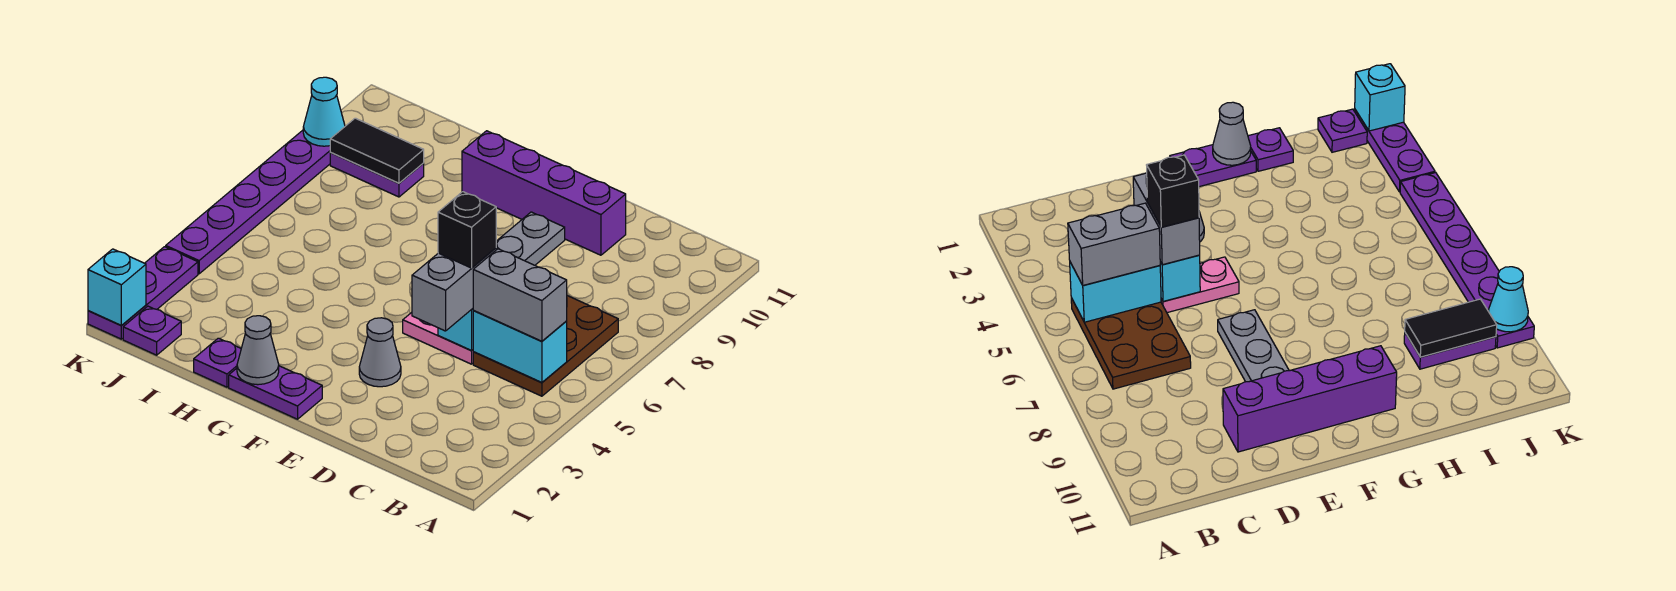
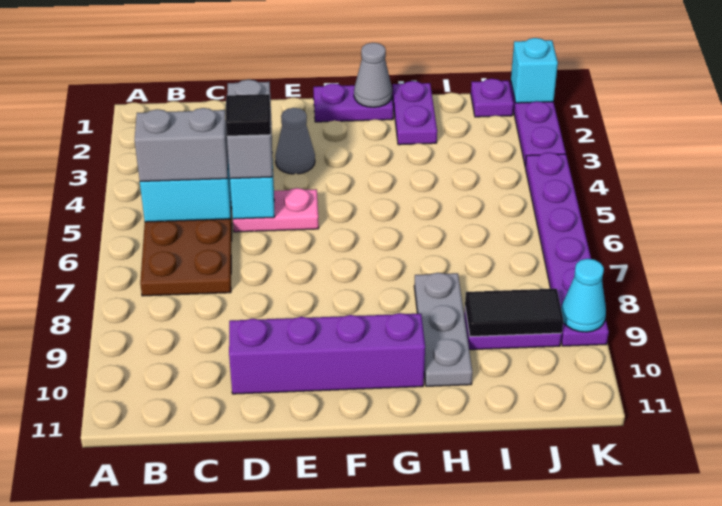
black brick D5 level 4 -> black tile D5 level 4
grey plate E7:E9 level 1 -> grey plate H8:H10 level 1
purple plate H1 level 1 -> purple plate H1:H2 level 1

